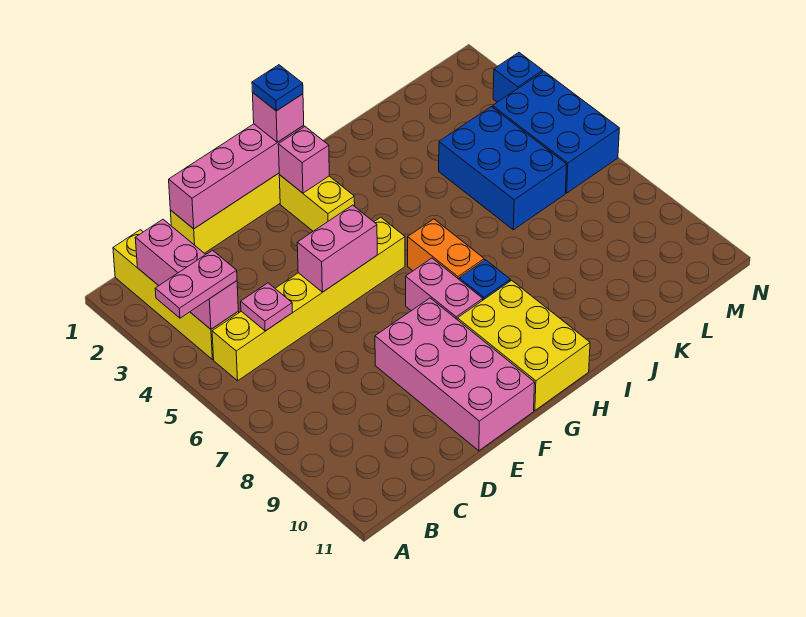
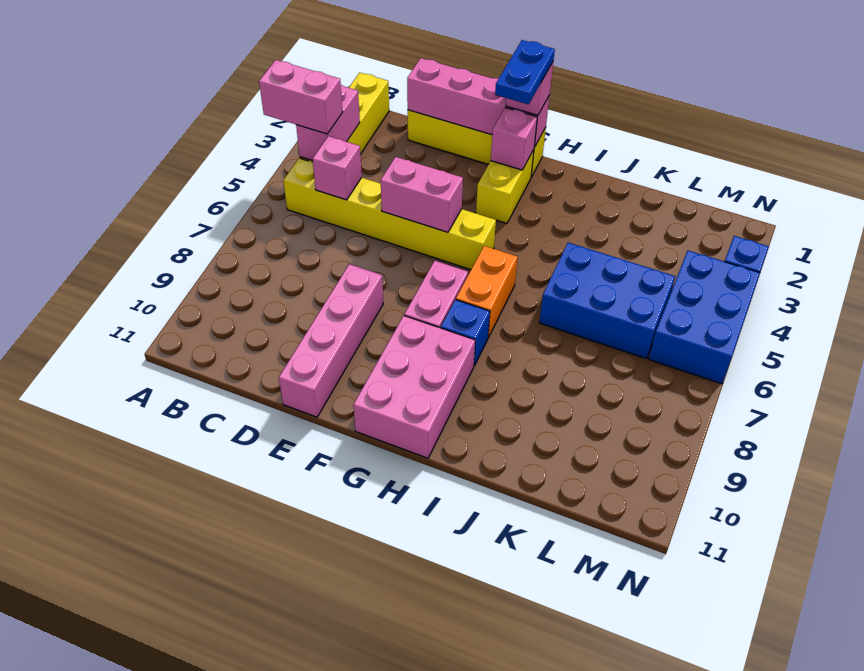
pink plate A4:B4 level 3 -> pink brick A4:B4 level 3
pink brick B2:B4 level 2 -> pink brick B3:B4 level 2
pink plate C5 level 2 -> pink brick C5 level 2
pink brick E8:F11 level 1 -> pink brick E8:E11 level 1
blue plate G1 level 4 -> blue plate G1:G2 level 4
yellow brick G9:H11 level 1 -> pink brick G9:H11 level 1
blue brick K4:L6 level 1 -> blue brick J5:L6 level 1

